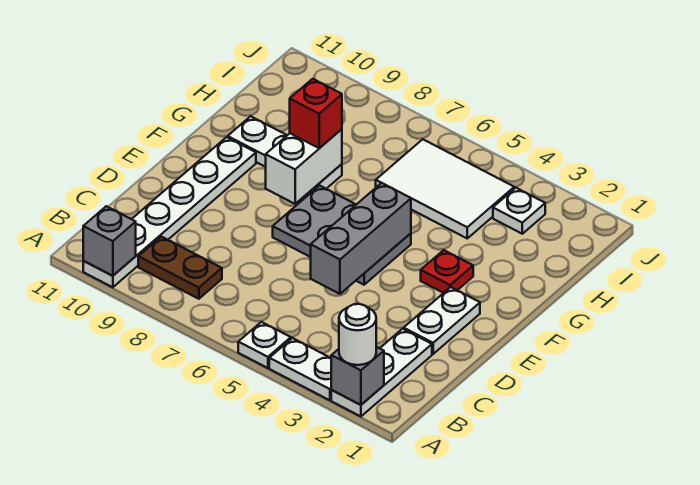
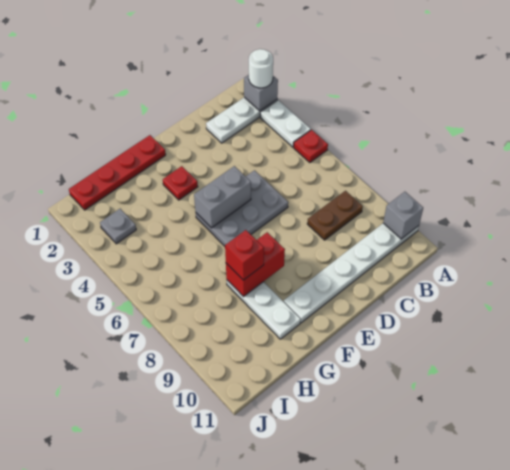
white plate A5 level 1 -> red plate A5 level 1
brown plate B8:B9 level 1 -> brown plate B8:C8 level 1
white plate D2:E2 level 1 -> none
grey brick D5:F5 level 2 -> grey brick E5:F5 level 2
grey plate E5:F7 level 1 -> grey plate D5:F6 level 1
none -> red plate F1:I1 level 1
white brick F8:G8 level 2 -> red brick F8:G8 level 2
white tile H4:I6 level 1 -> none
white plate I3 level 1 -> grey plate I3 level 1

